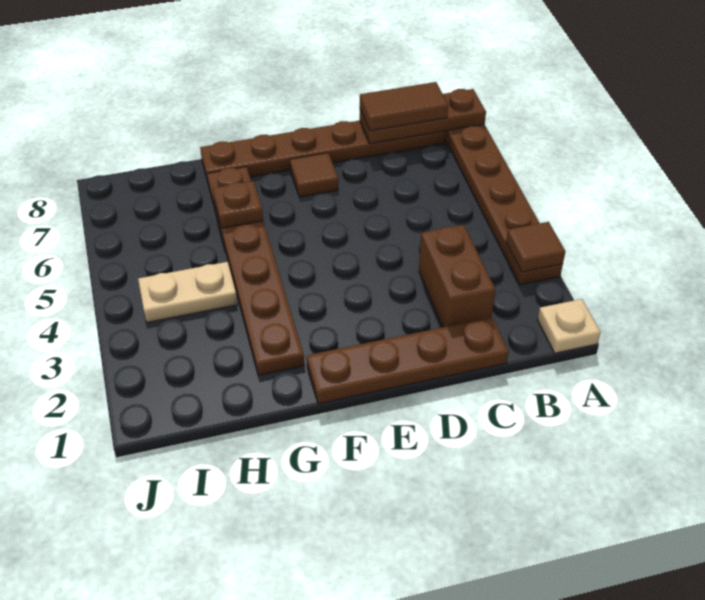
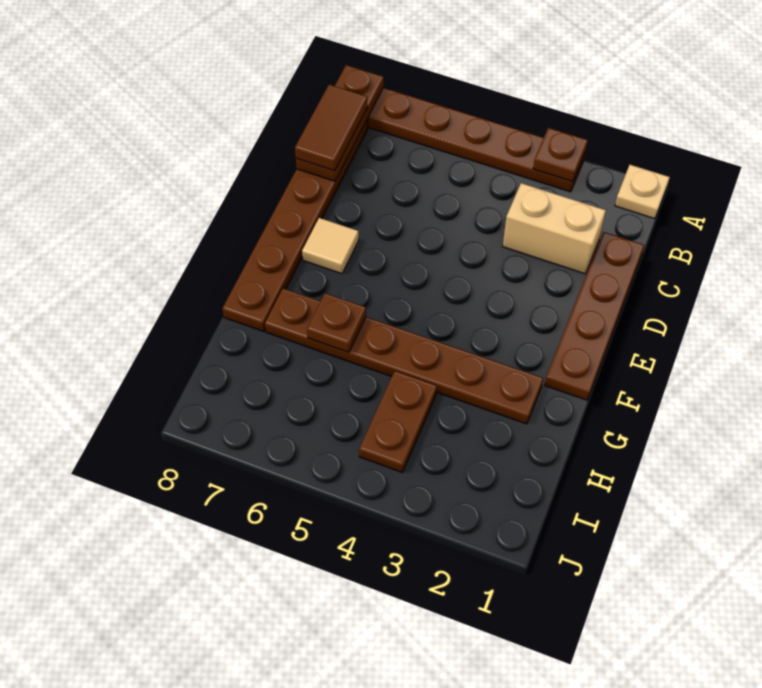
brown tile A3 level 2 -> brown plate A3 level 2
brown brick C2:C3 level 1 -> tan brick C2:C3 level 1
brown tile E7 level 1 -> tan tile E7 level 1
tan plate H4:I4 level 1 -> brown plate H4:I4 level 1

